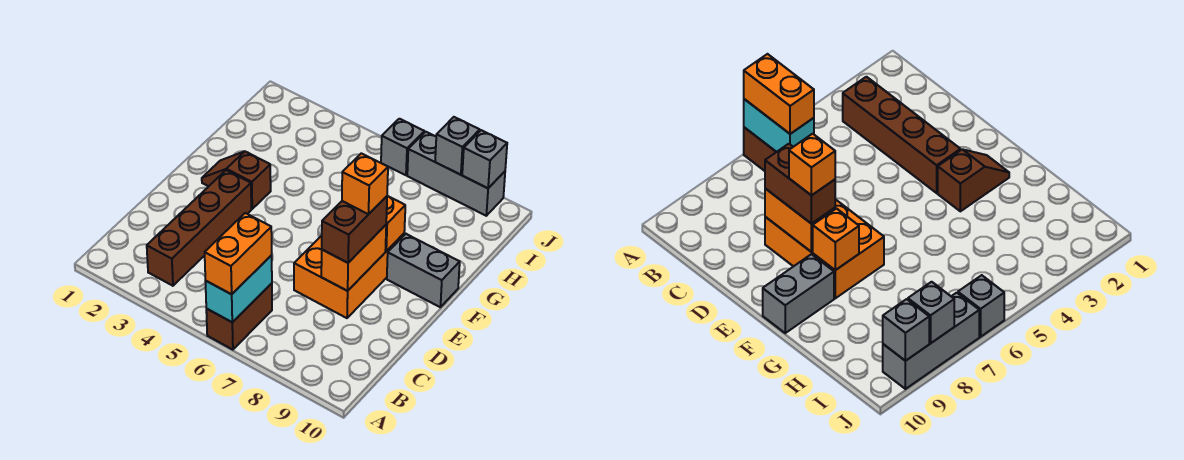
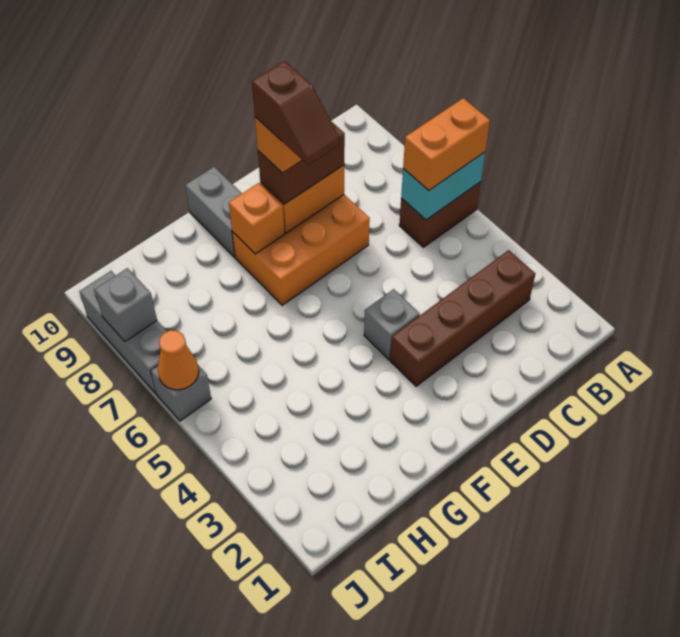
brown slope F2:F3 level 1 top 3 -> brown slope E7:E8 level 5 top 8
none -> orange cone J6 level 2
grey brick J9 level 2 -> grey brick E4 level 1

